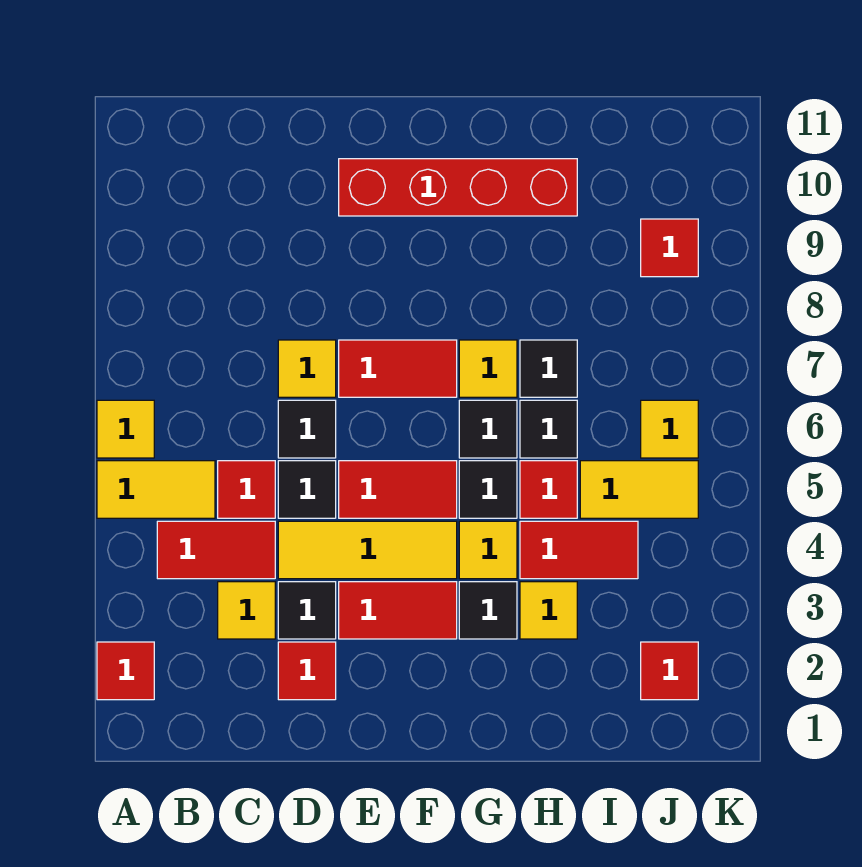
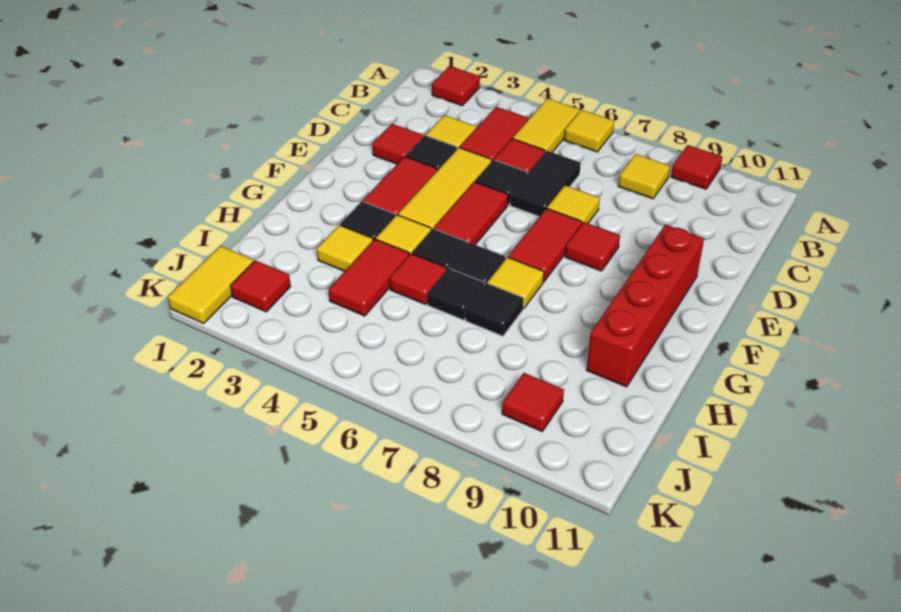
none -> red tile A9 level 1
black tile D6 level 1 -> black tile C6:D6 level 1
none -> red tile E8 level 1
yellow tile I5:J5 level 1 -> yellow tile J1:K1 level 1
yellow tile J6 level 1 -> yellow tile B8 level 1

